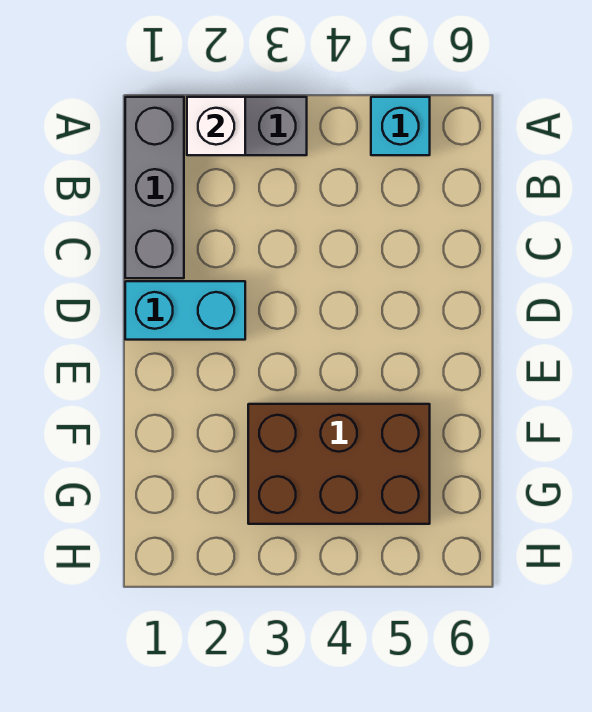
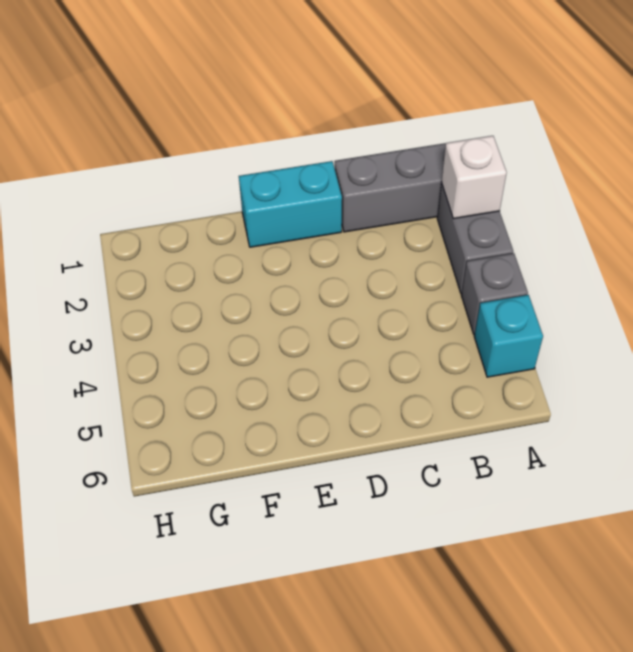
none -> grey brick A4 level 1
cyan brick D1:D2 level 1 -> cyan brick D1:E1 level 1
brown brick F3:G5 level 1 -> none

